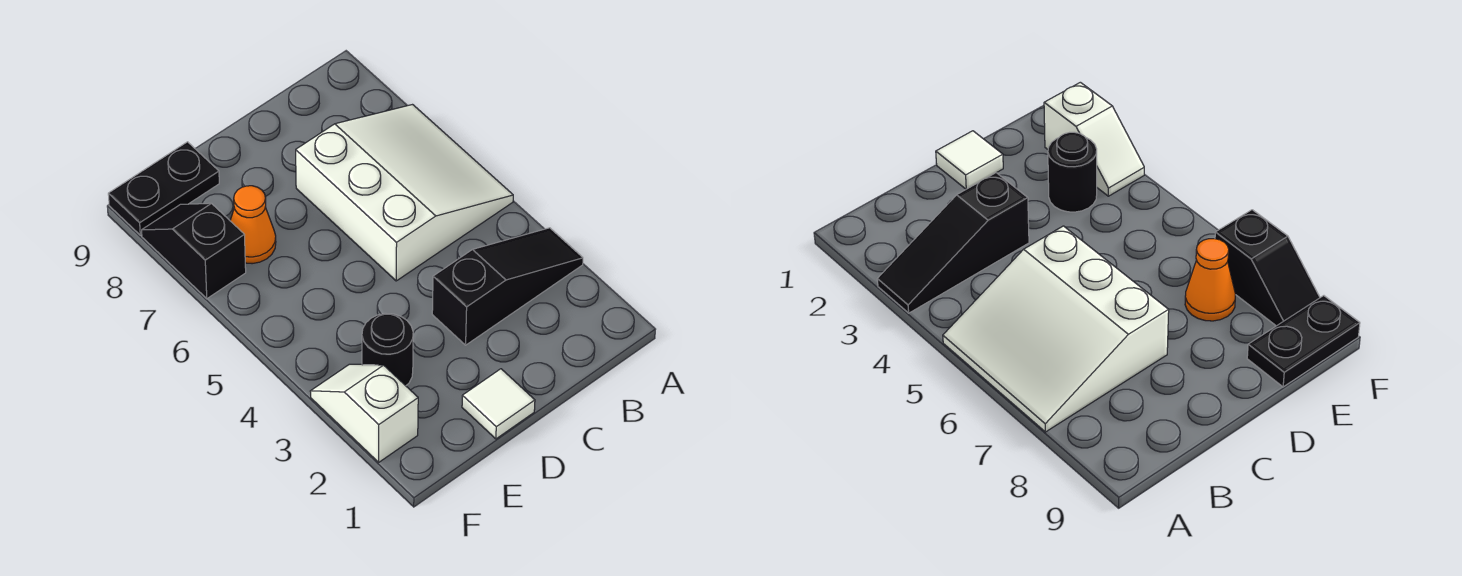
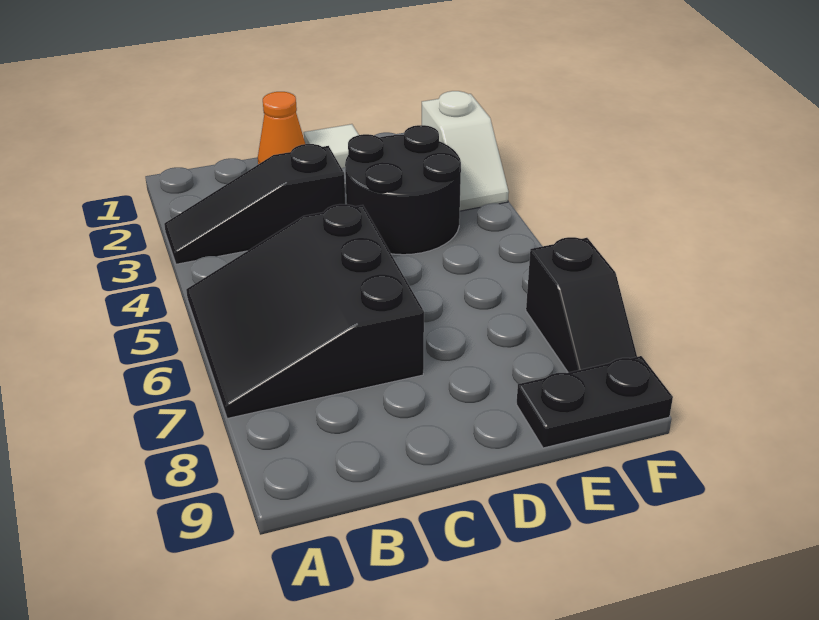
white slope A5:C7 level 1 top C -> black slope A5:C7 level 1 top C
black round brick E3 level 1 -> black round brick D3:E4 level 1
orange cone E7 level 1 -> orange cone C1 level 1

